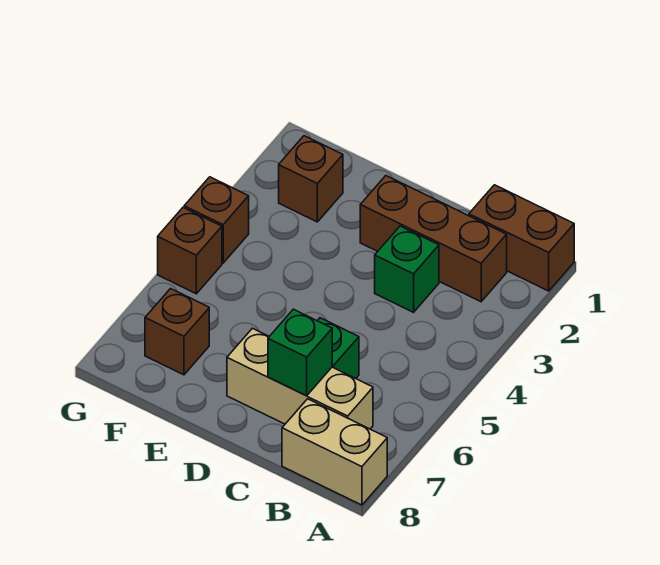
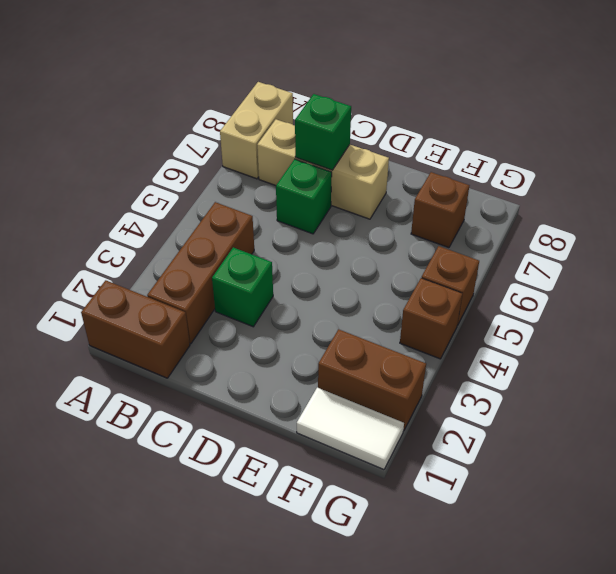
tan brick A8:B8 level 1 -> tan brick A7:A8 level 1
brown brick B2:D2 level 1 -> brown brick B2:B4 level 1
none -> white tile F1:G1 level 1
brown brick F2 level 1 -> brown brick F2:G2 level 1

